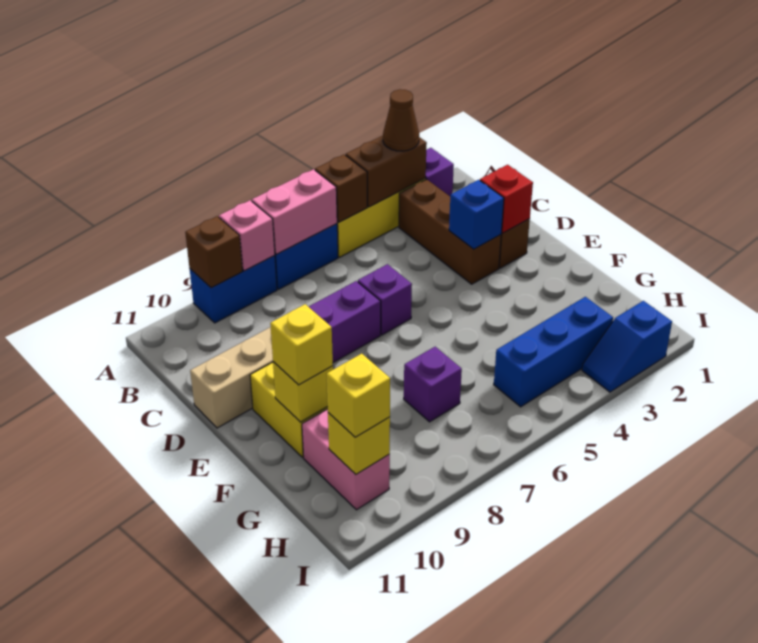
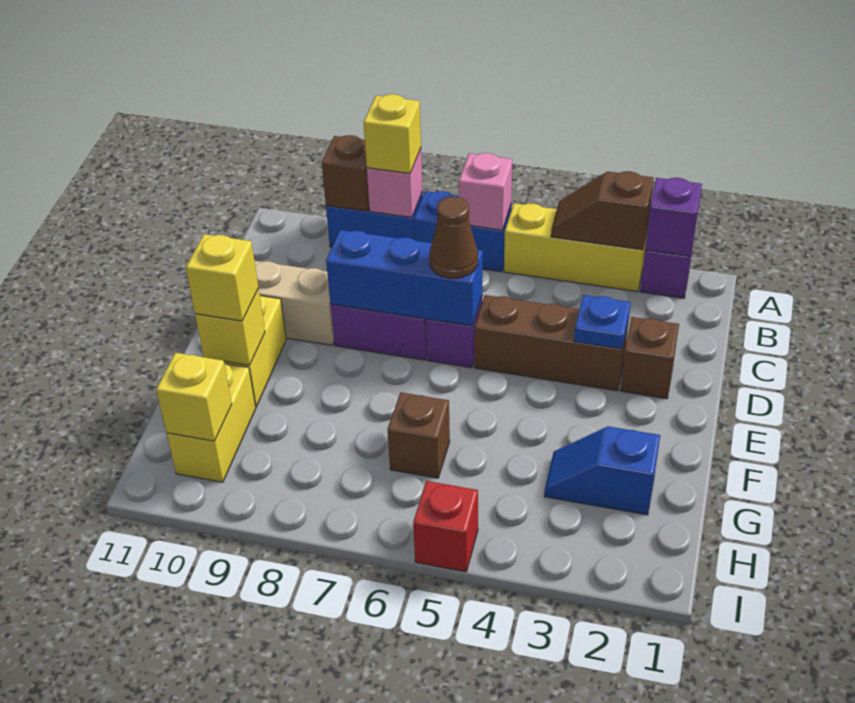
brown brick A3:A4 level 2 -> brown slope A3:A4 level 2 top 3
brown cone A3 level 3 -> brown cone D6 level 3
brown brick A5 level 2 -> brown brick G6 level 1
pink brick A6:A7 level 2 -> pink brick A6 level 2
brown brick B3:D3 level 1 -> brown brick D3:D5 level 1
red brick D2 level 2 -> red brick I5 level 1
blue brick D3 level 2 -> blue plate D3 level 2
purple brick G7 level 1 -> purple brick A2 level 2
pink brick G10:H10 level 1 -> yellow brick G10:H10 level 1
blue brick H3:H5 level 1 -> blue brick D6:D8 level 2
yellow brick H10 level 3 -> yellow brick A8 level 3
blue slope I2:I3 level 1 top 2 -> blue slope G2:G3 level 1 top 2

